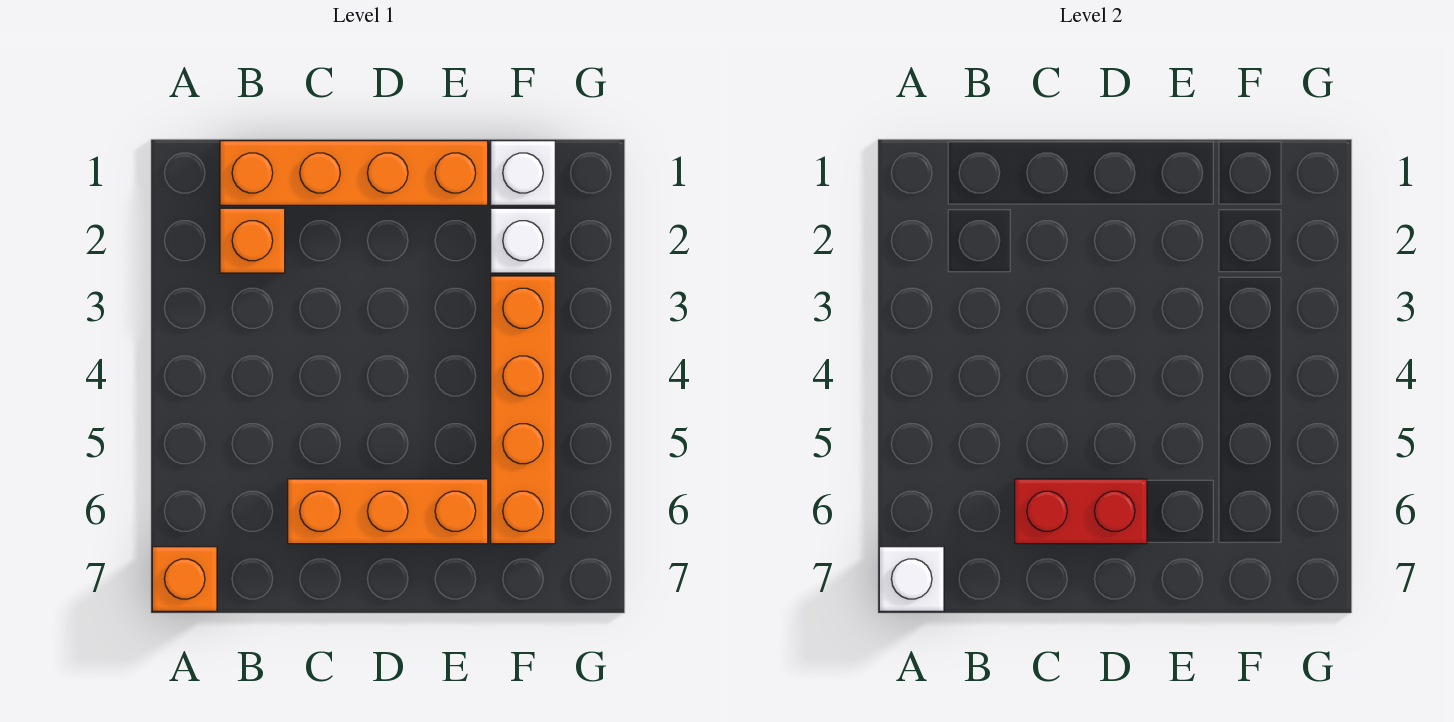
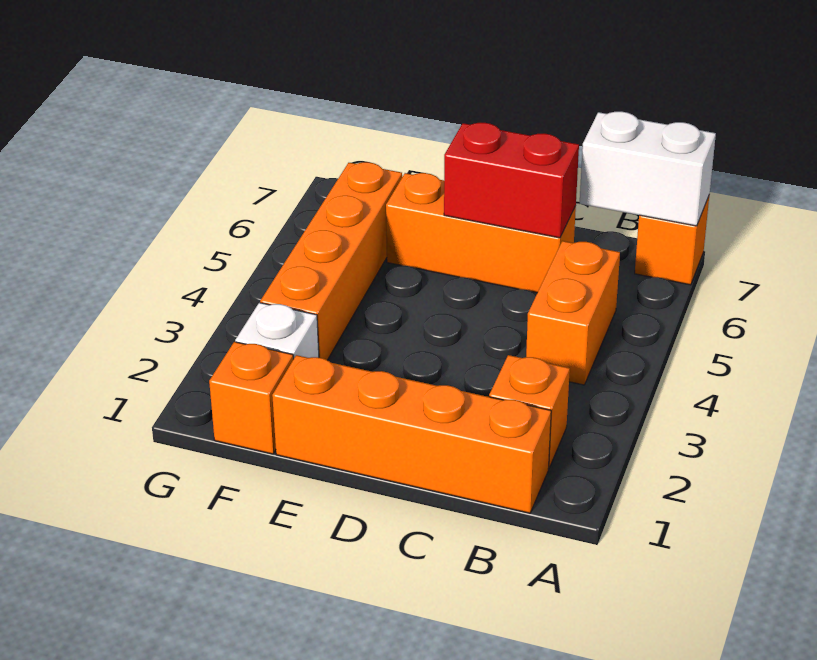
white brick A7 level 2 -> white brick A7:B7 level 2
none -> orange brick B4:B5 level 1
white brick F1 level 1 -> orange brick F1 level 1

